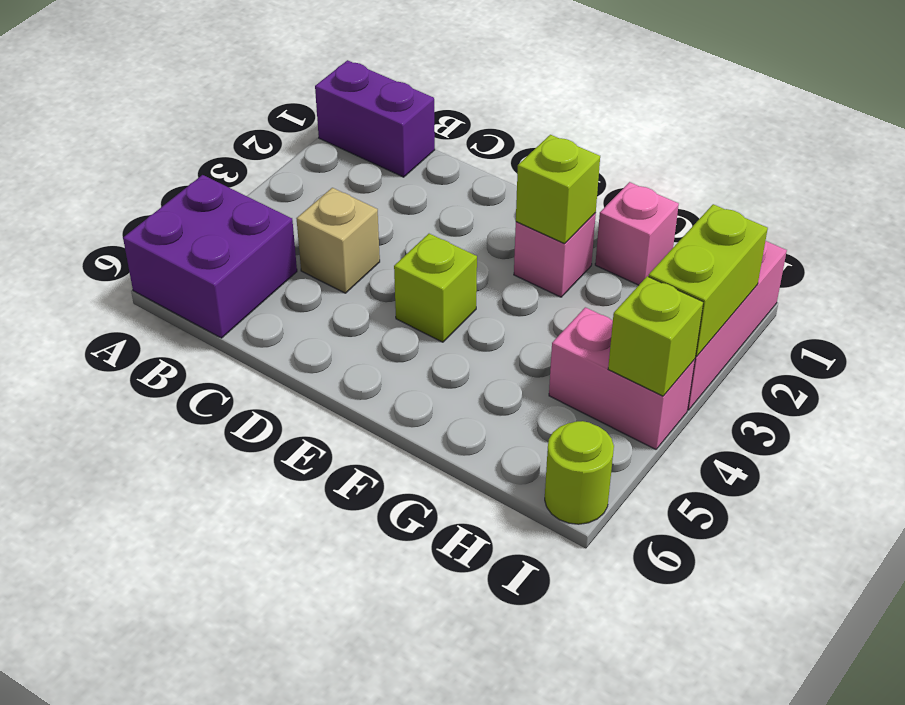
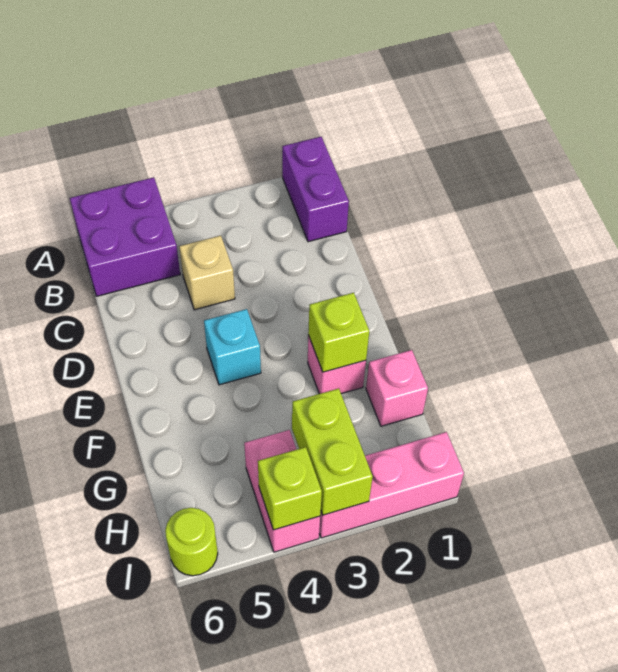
lime brick E4 level 1 -> cyan brick E4 level 1
lime brick I2:I3 level 2 -> lime brick H3:I3 level 2

